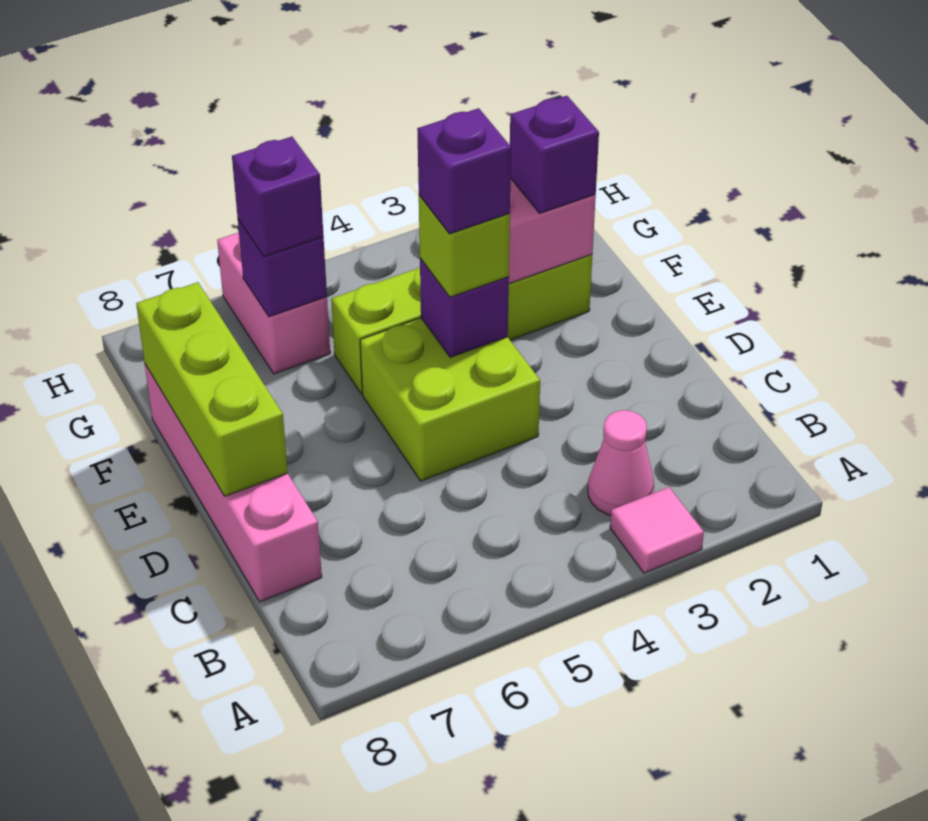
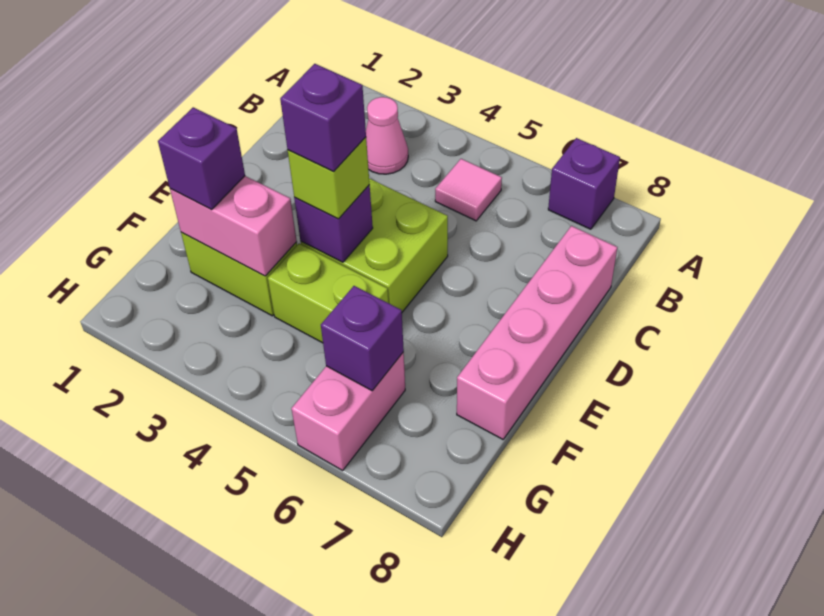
pink tile A3 level 1 -> pink tile B5 level 1
lime brick D8:F8 level 2 -> none
purple brick G6 level 3 -> purple brick A7 level 1

